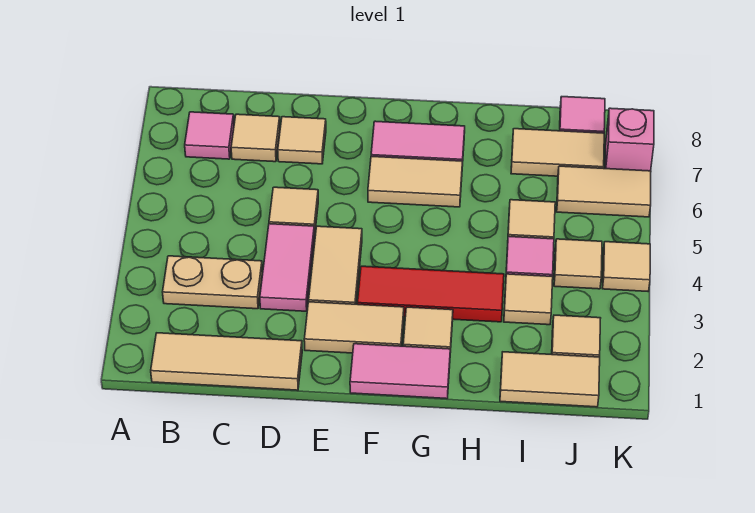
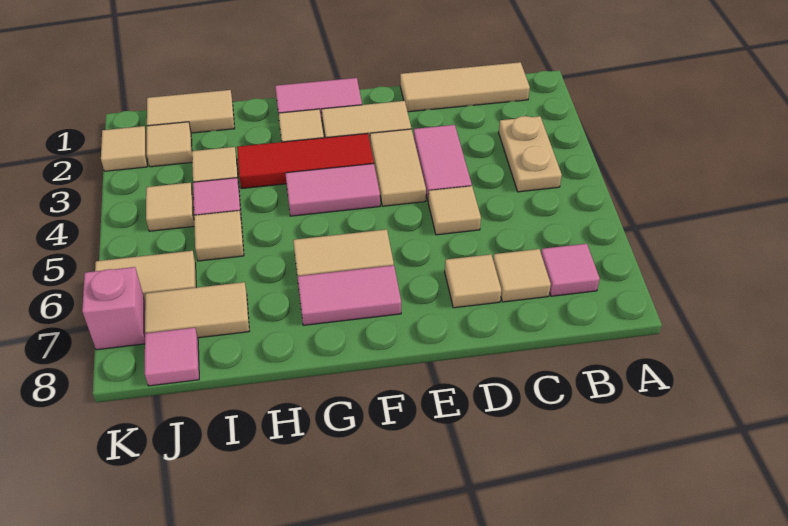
tan plate B3:C3 level 1 -> tan plate B3:B4 level 1
none -> pink tile F4:G4 level 1
tan tile K4 level 1 -> tan tile K2 level 1

